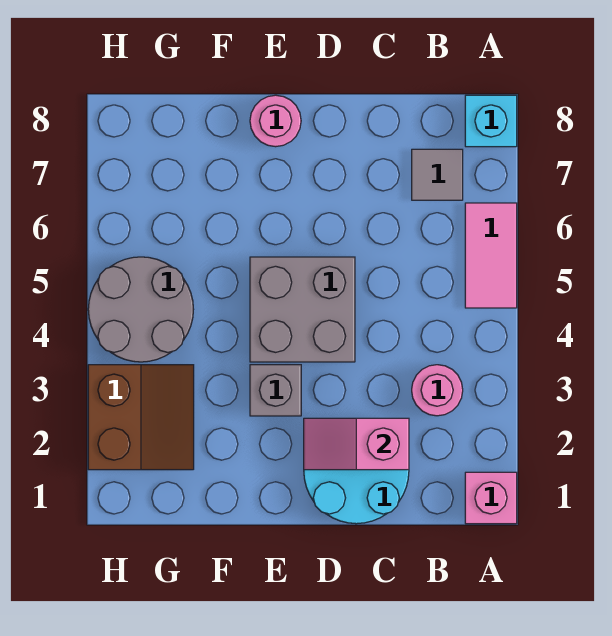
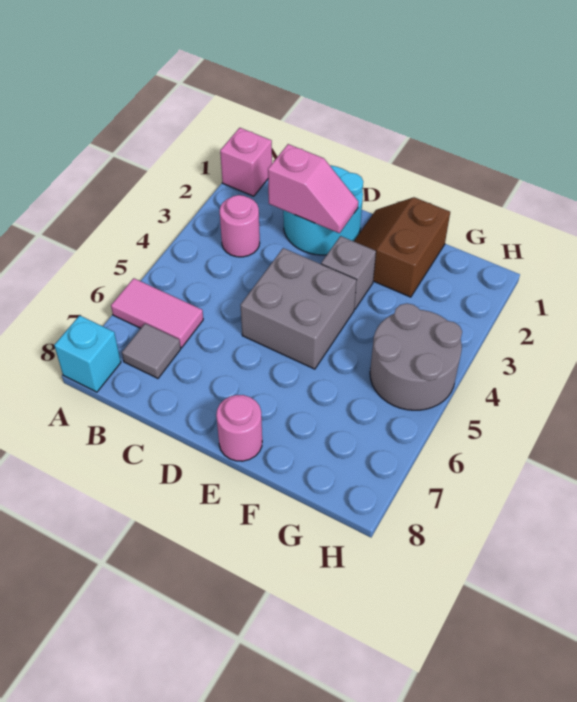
pink tile A5:A6 level 1 -> pink tile A6:B6 level 1
brown slope G2:H3 level 1 top H -> brown slope E1:F2 level 1 top F

